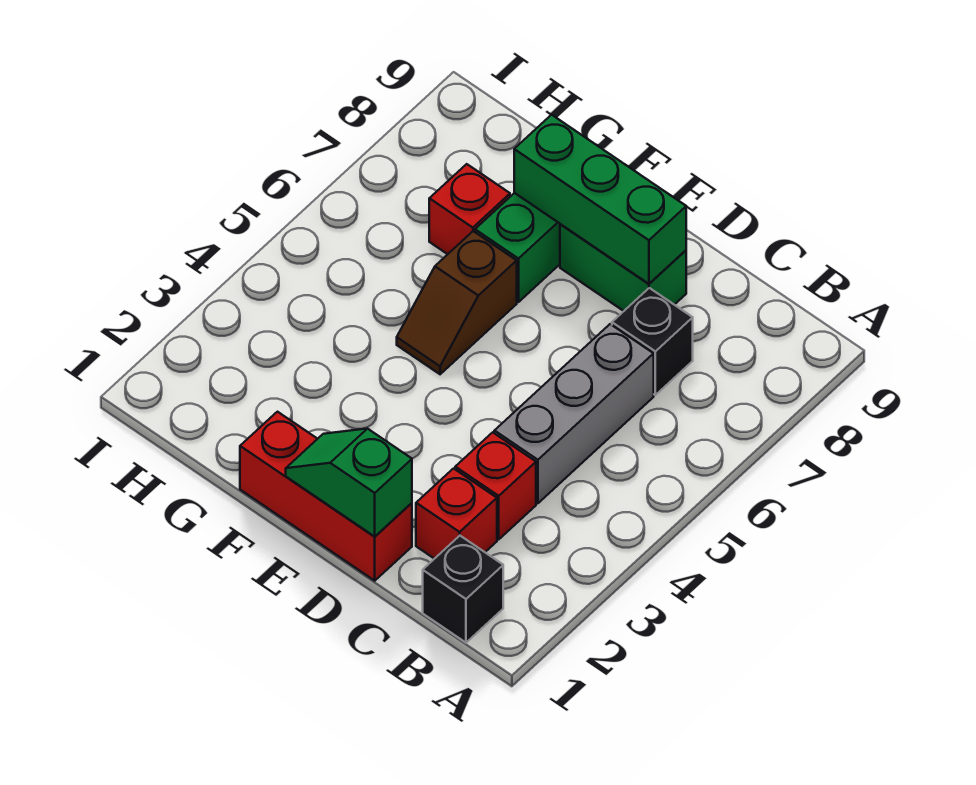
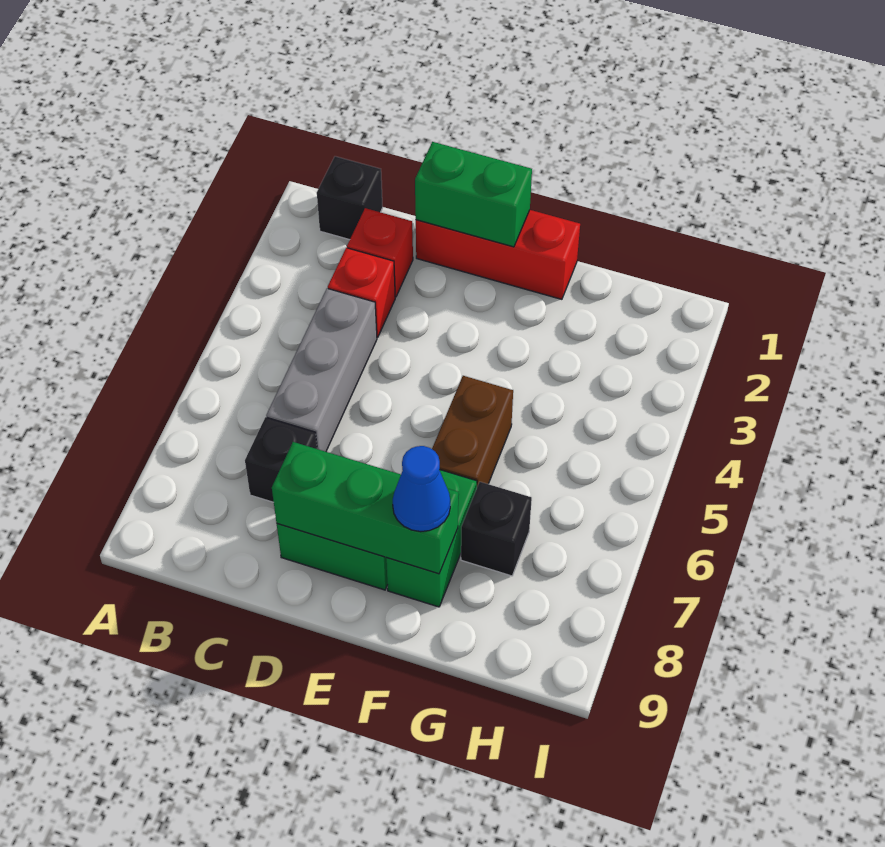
green slope D1:E1 level 2 top D -> green brick D1:E1 level 2
brown slope F5:F6 level 1 top 6 -> brown brick F5:F6 level 1
none -> blue cone F8 level 3
red brick G7 level 1 -> black brick G7 level 1

